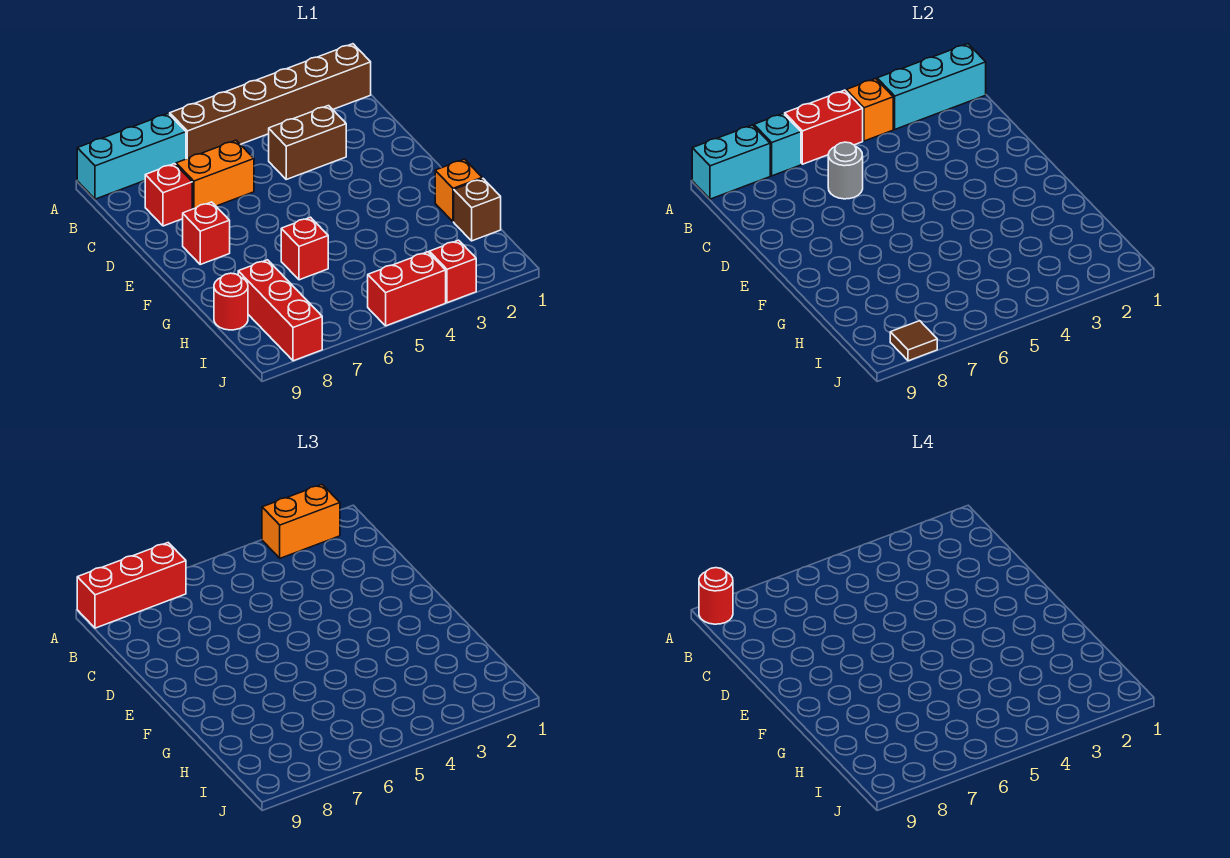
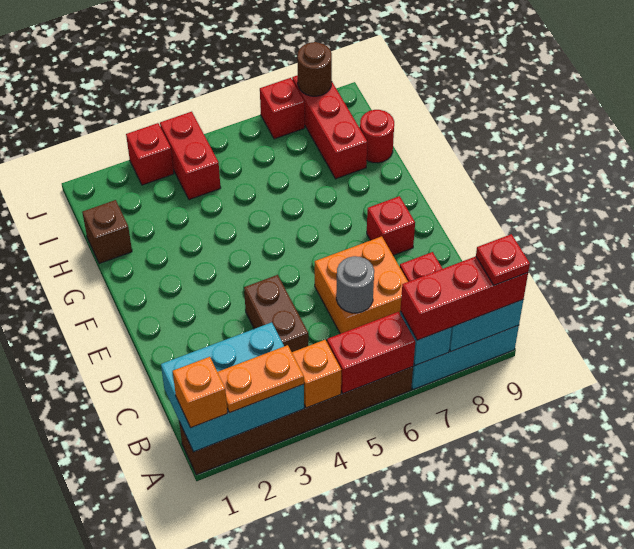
cyan brick A1:A3 level 2 -> cyan brick A1:B3 level 2
orange brick A2:A3 level 3 -> orange plate A2:A3 level 3
red round brick A9 level 4 -> red plate A9 level 4
brown brick C3:C4 level 1 -> brown brick C4:D4 level 1
orange brick C6:C7 level 1 -> orange brick C6:D7 level 1
orange brick G1 level 1 -> orange brick A1 level 3
red brick G6 level 1 -> red brick J7 level 1
red brick J4:J5 level 1 -> red brick I4:J4 level 1
brown tile J8 level 2 -> brown round brick J8 level 2

